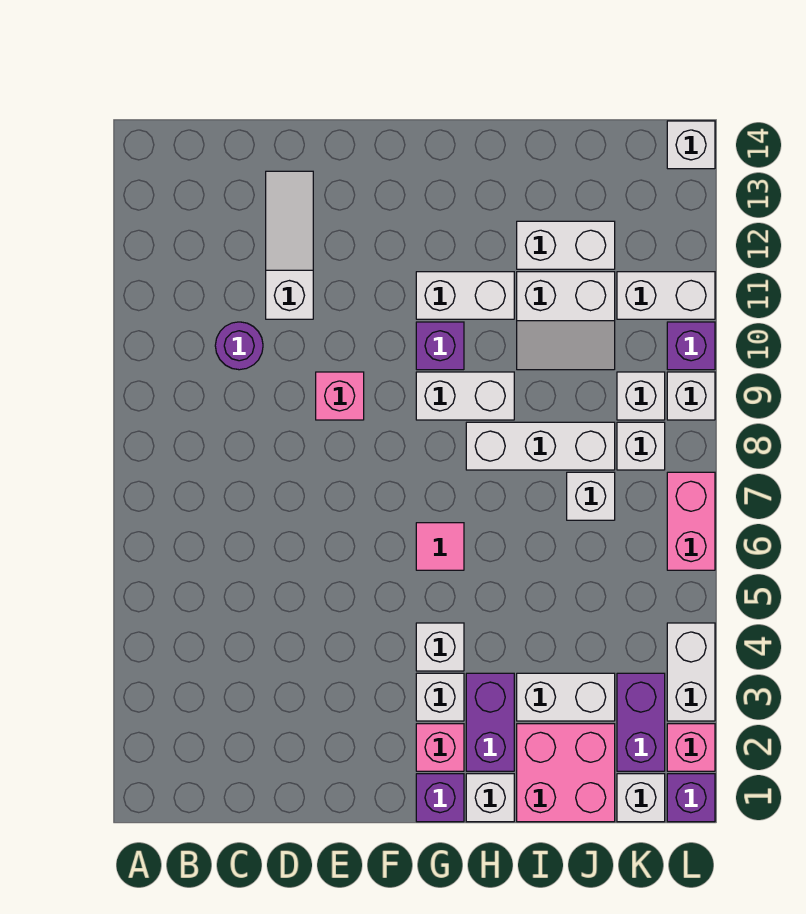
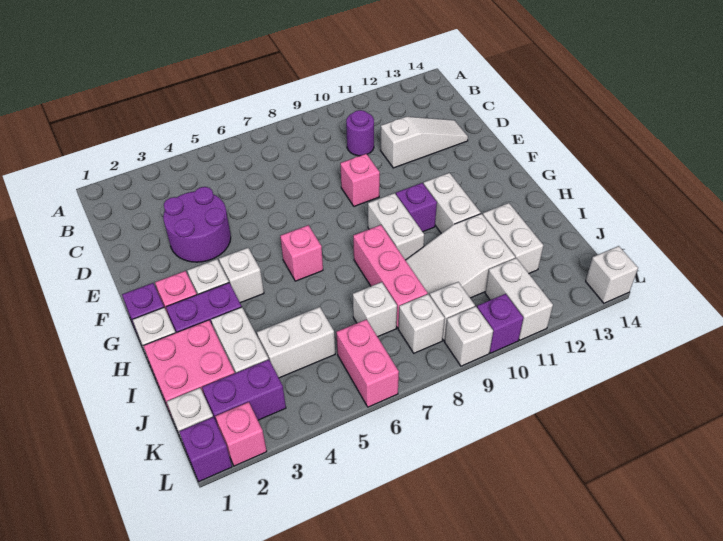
none -> purple round brick D3:E4 level 1
pink tile G6 level 1 -> pink brick G6 level 1
white brick H8:J8 level 1 -> pink brick H8:J8 level 1
white slope I10:J11 level 1 top 11 -> white slope I9:J11 level 1 top 11
white brick L3:L4 level 1 -> white brick J4:J5 level 1
pink brick L6:L7 level 1 -> pink brick K6:L6 level 1

